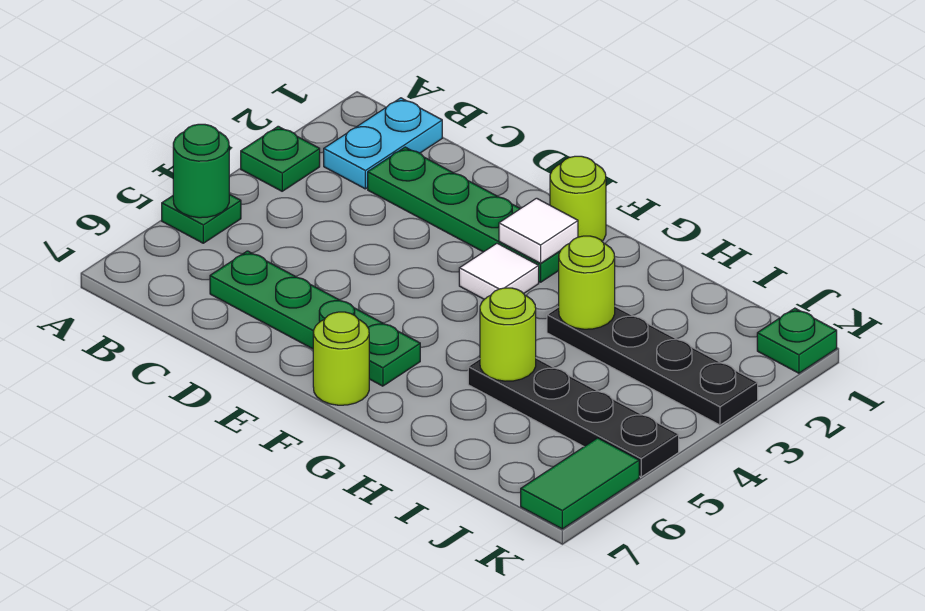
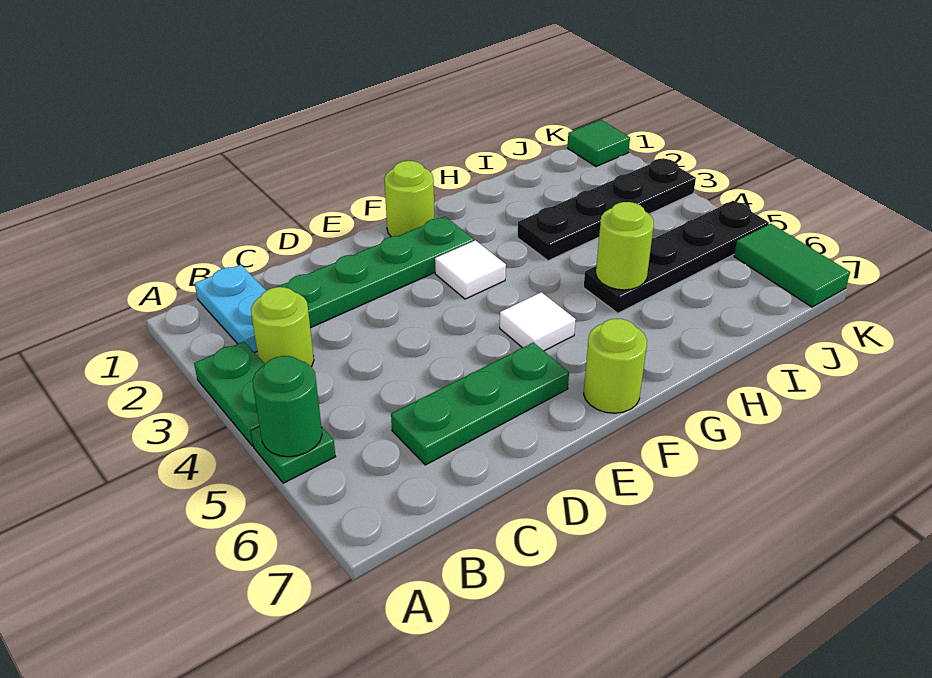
green plate A3 level 1 -> green plate A3:A4 level 1
green plate C6:F6 level 1 -> green plate C6:E6 level 1
white tile F2 level 2 -> white tile F5 level 1
lime round brick H3 level 2 -> lime round brick B3 level 1
green plate K1 level 1 -> green tile K1 level 1

